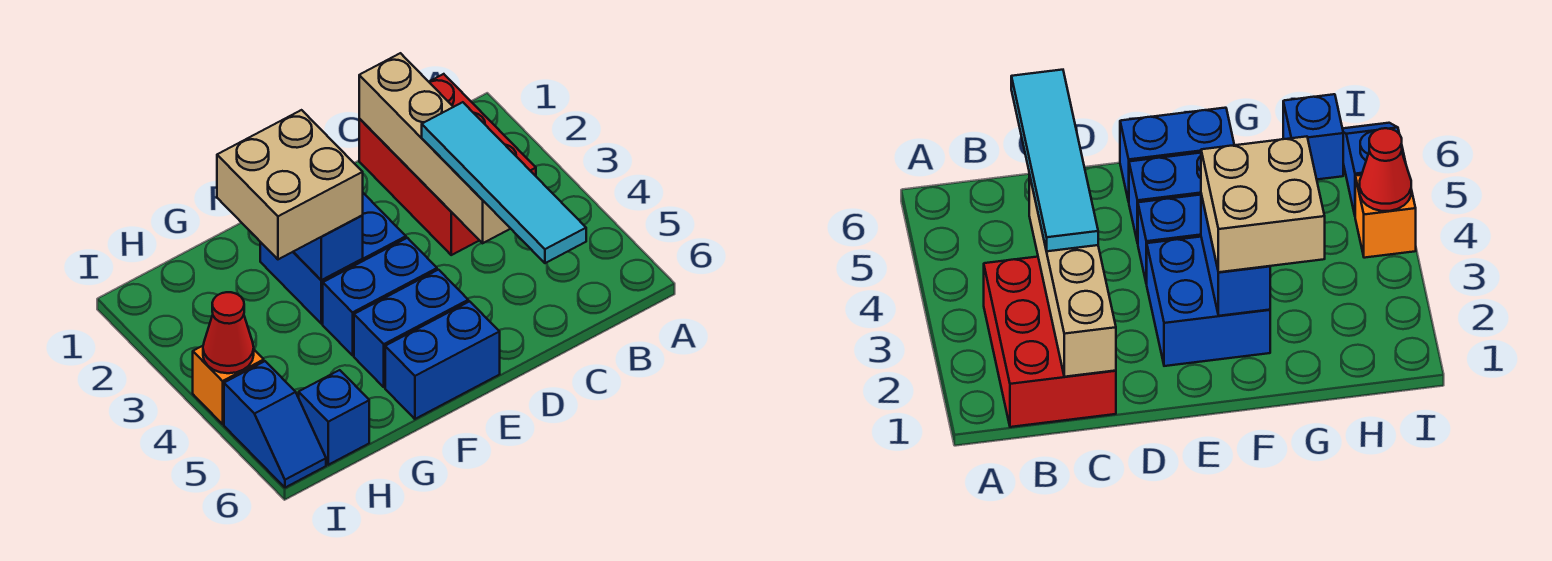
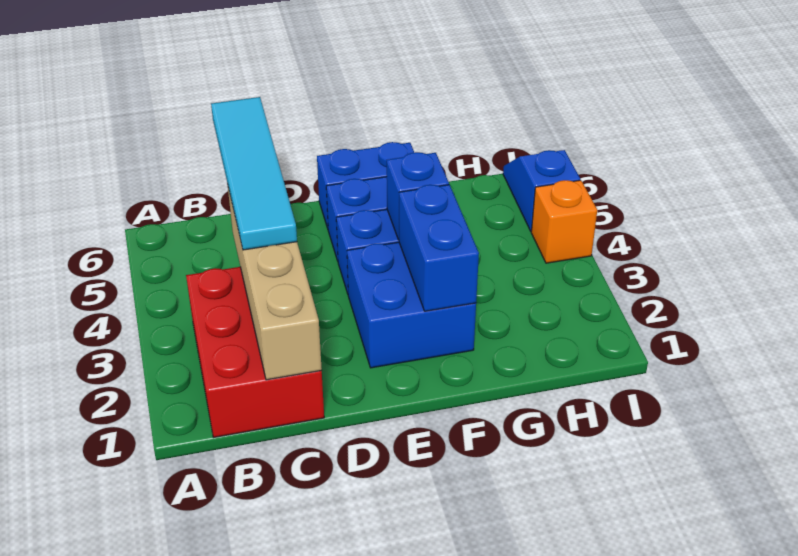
tan brick F2:G3 level 3 -> none
blue brick H6 level 1 -> blue brick F4 level 2
red cone I4 level 2 -> none

